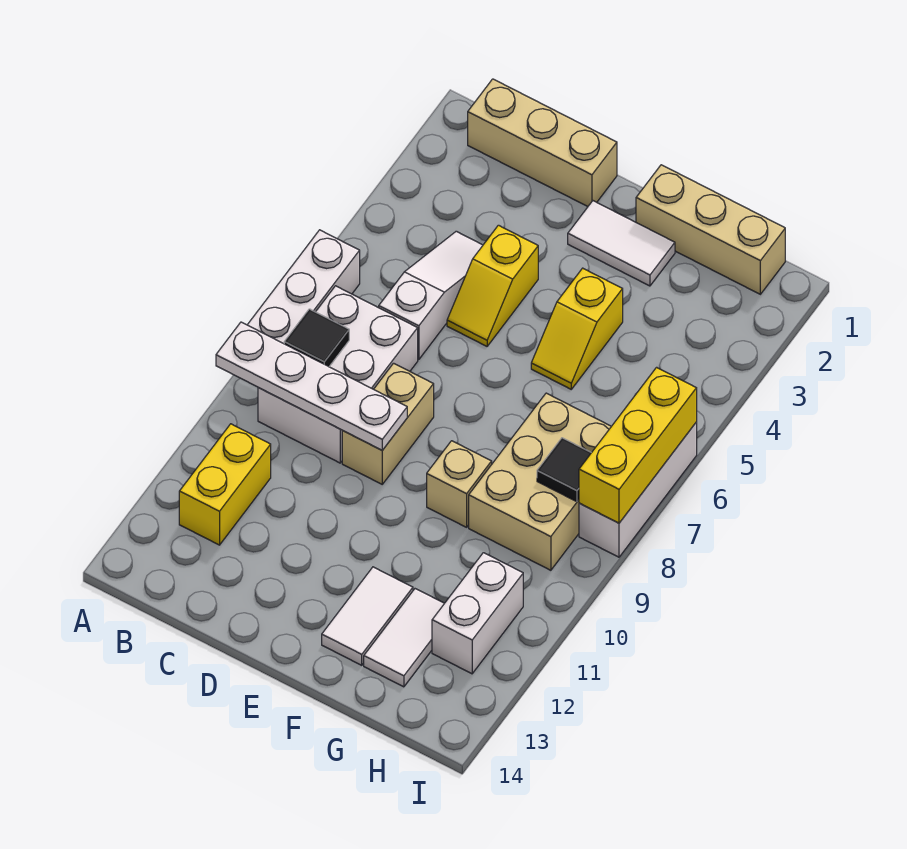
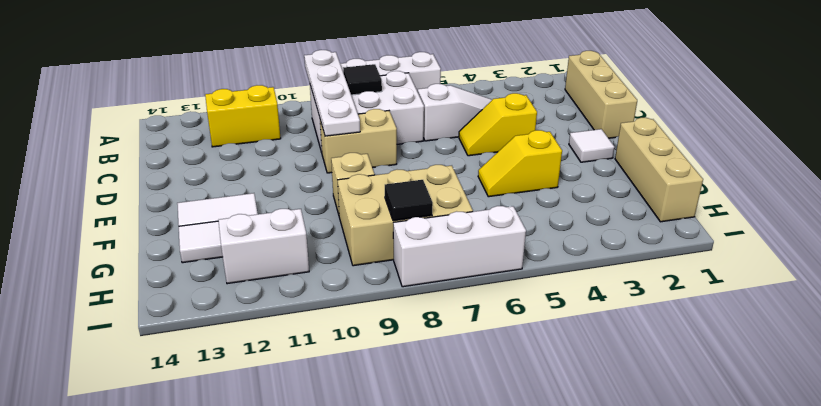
white tile E2:F2 level 1 -> white tile E2 level 1
yellow brick I6:I8 level 2 -> none

